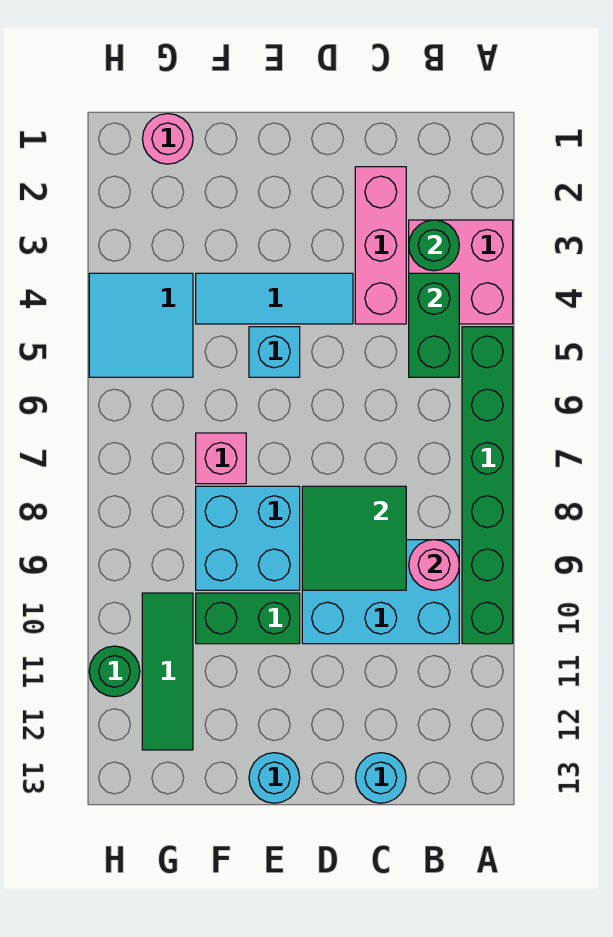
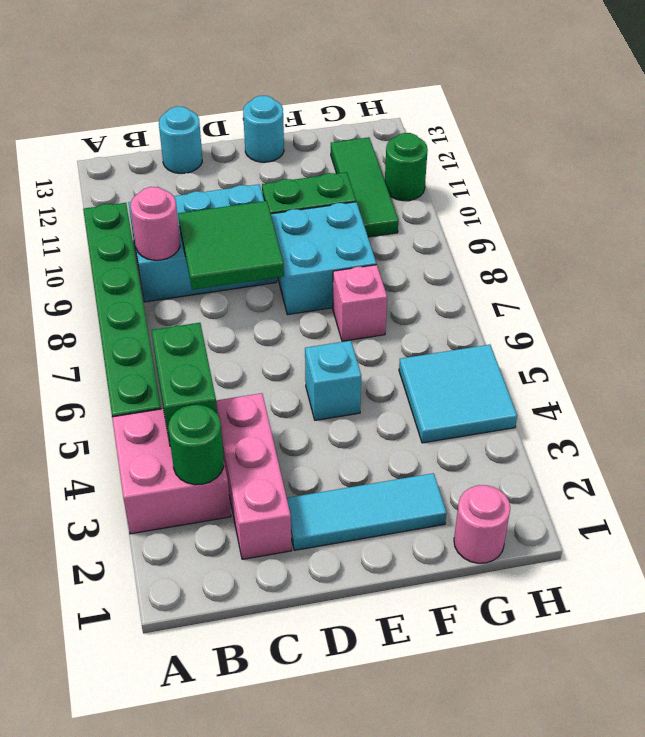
cyan tile D4:F4 level 1 -> cyan tile D2:F2 level 1

